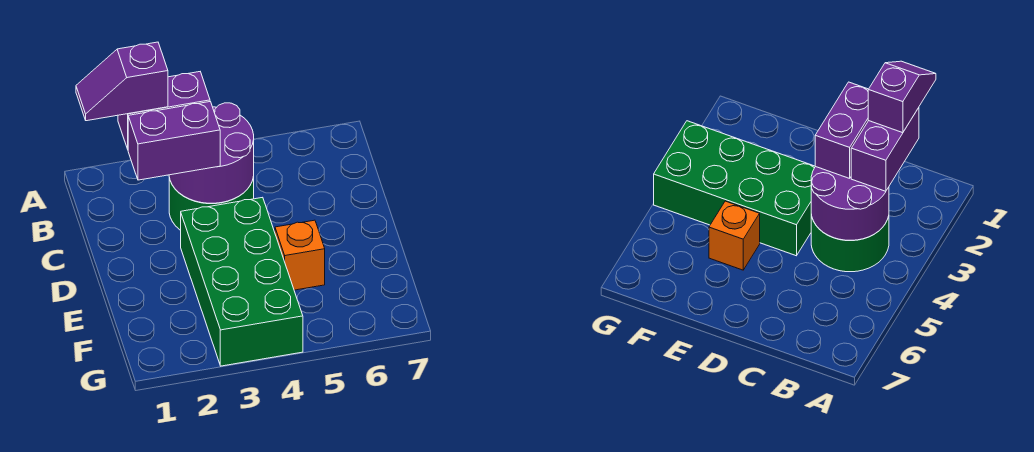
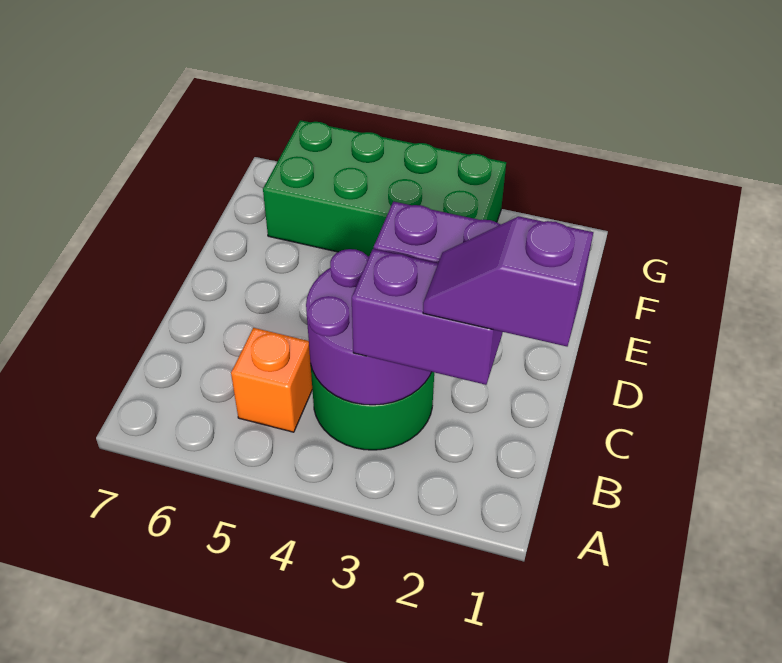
purple slope B1:B2 level 4 top 2 -> purple slope B1:B2 level 4 top 1
green brick D3:G4 level 1 -> green brick F3:G6 level 1
orange brick E5 level 1 -> orange brick B5 level 1

